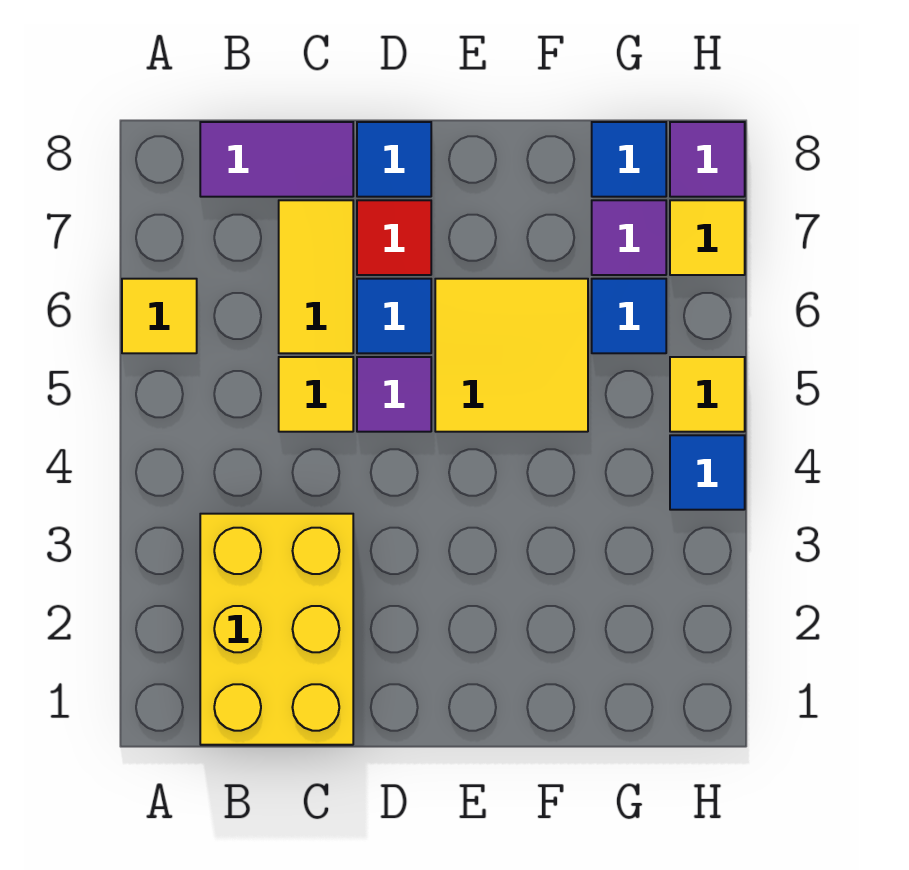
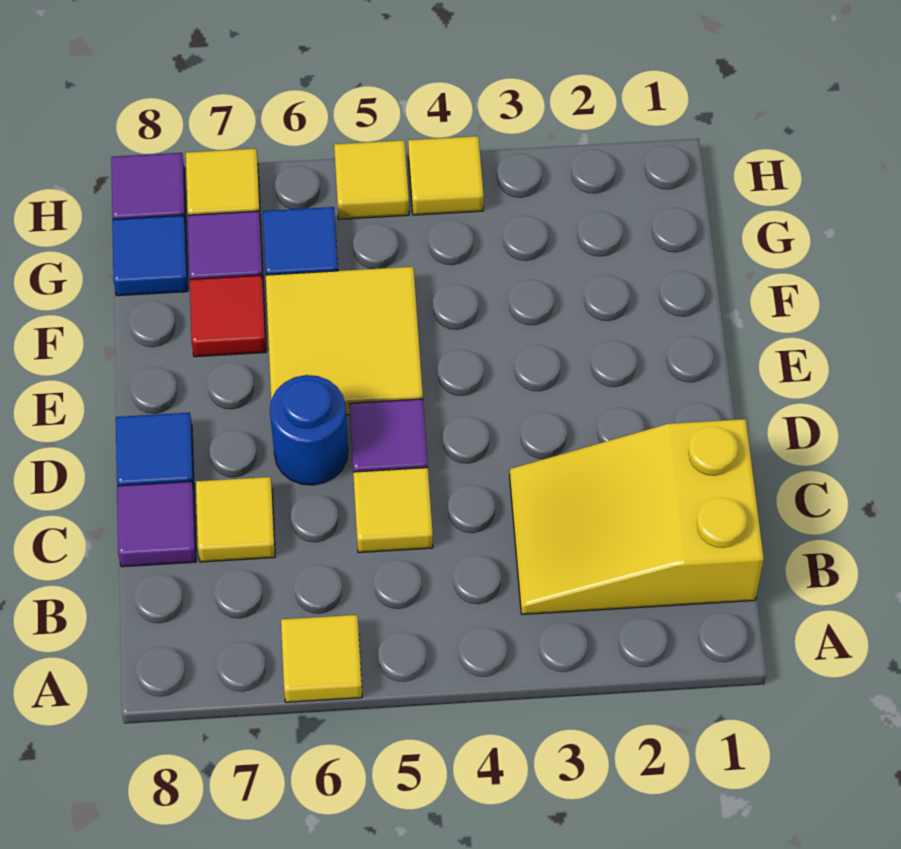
yellow brick B1:C3 level 1 -> yellow slope B1:C3 level 1 top 1
purple tile B8:C8 level 1 -> purple tile C8 level 1
yellow tile C6:C7 level 1 -> yellow tile C7 level 1
blue tile D6 level 1 -> blue round brick D6 level 1
red tile D7 level 1 -> red tile F7 level 1
blue tile H4 level 1 -> yellow tile H4 level 1

